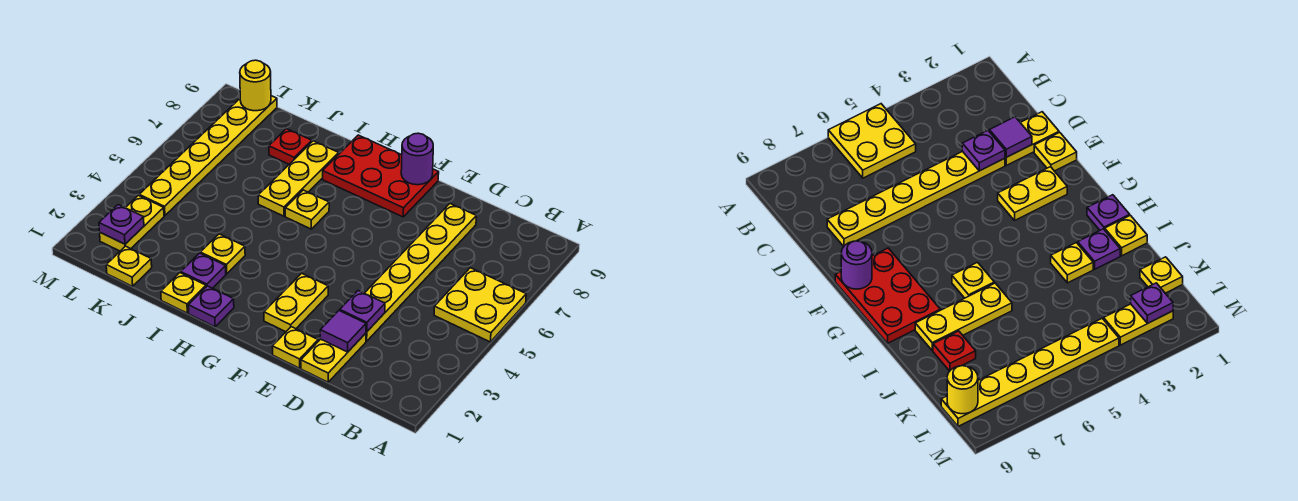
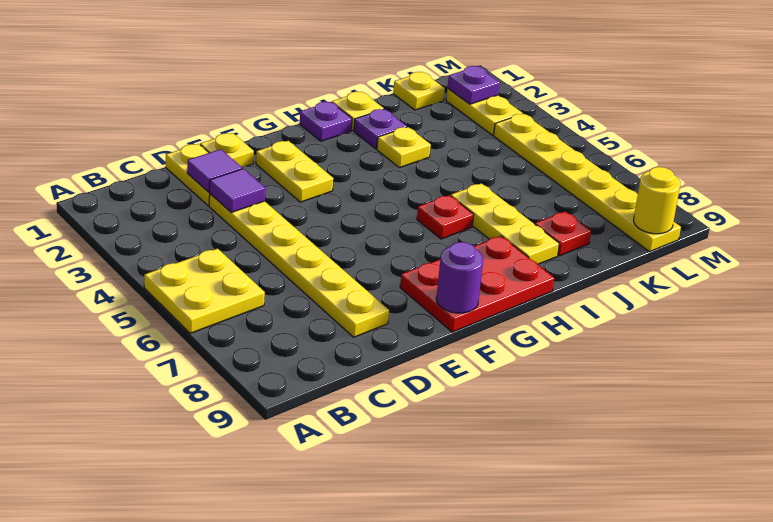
purple plate D3 level 2 -> purple tile D3 level 2
yellow plate H6 level 1 -> red plate H6 level 1

